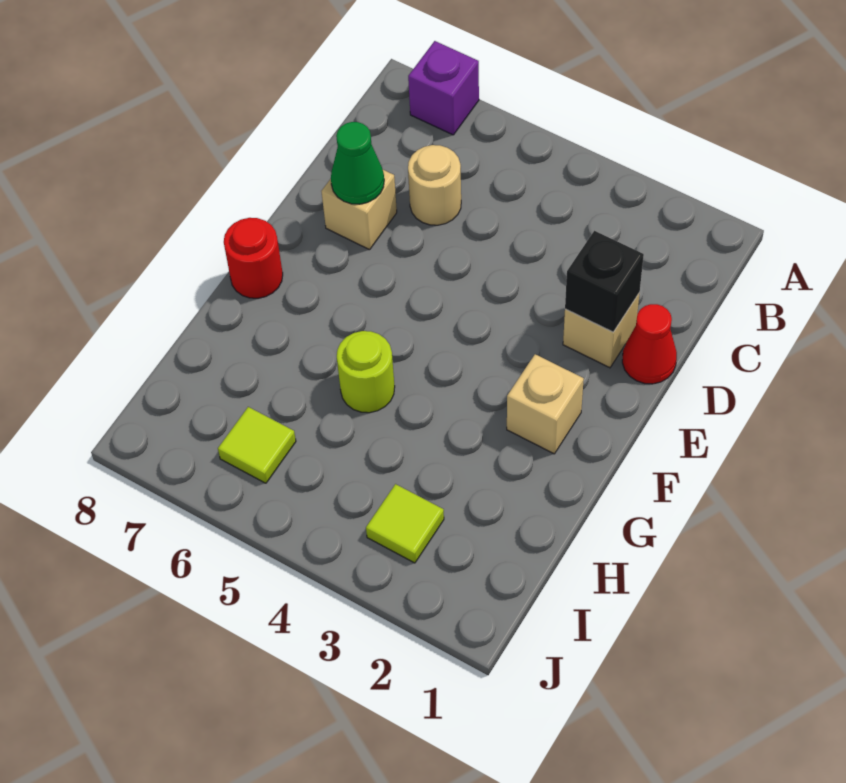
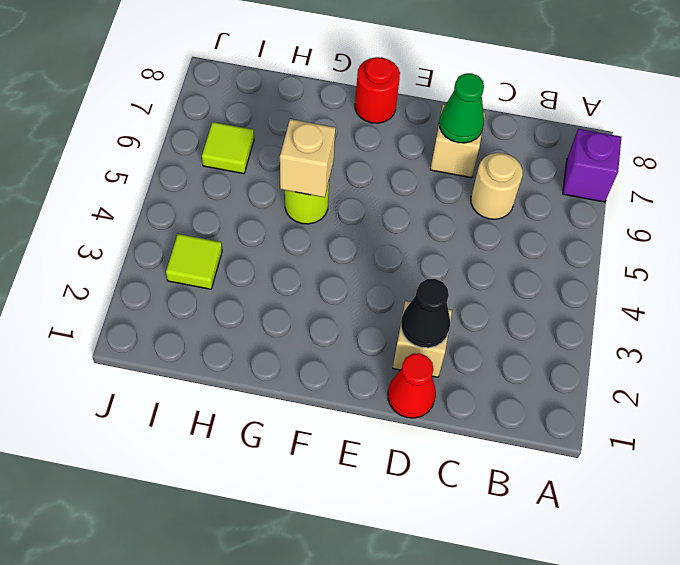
black brick D2 level 2 -> black cone D2 level 2
tan brick F2 level 1 -> tan brick G5 level 2

